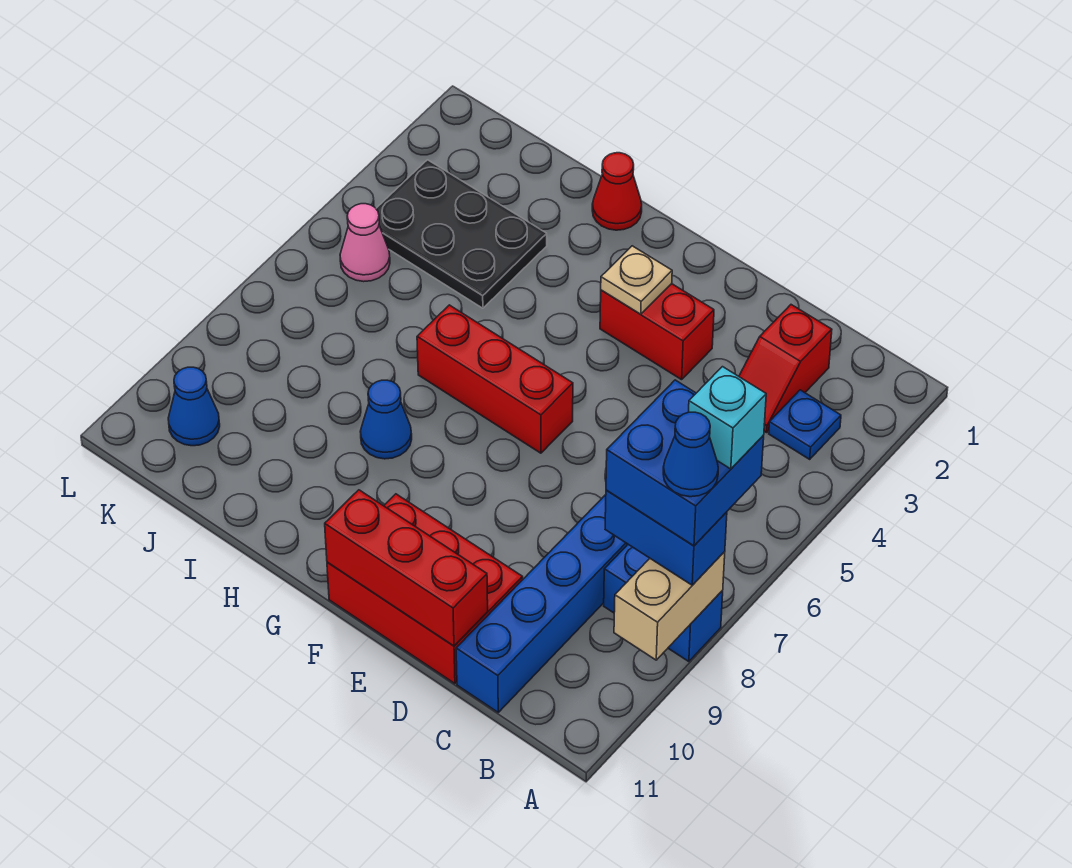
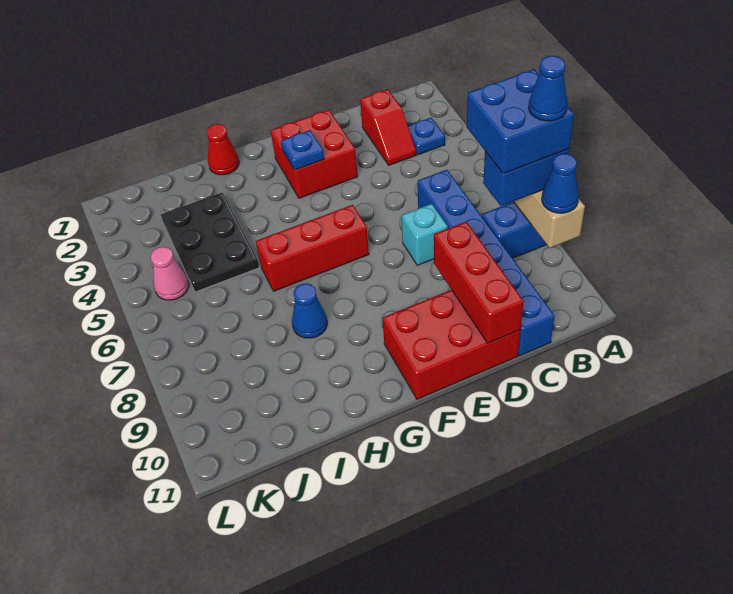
cyan brick A7 level 5 -> cyan brick D7 level 1
red brick D11:F11 level 2 -> red brick D9:D11 level 2
red brick E3:F3 level 1 -> red brick E2:F3 level 1
tan plate F3 level 2 -> blue plate F3 level 2
black plate I3:K4 level 1 -> black plate I3:J5 level 1
blue cone K10 level 1 -> blue cone A9 level 3

